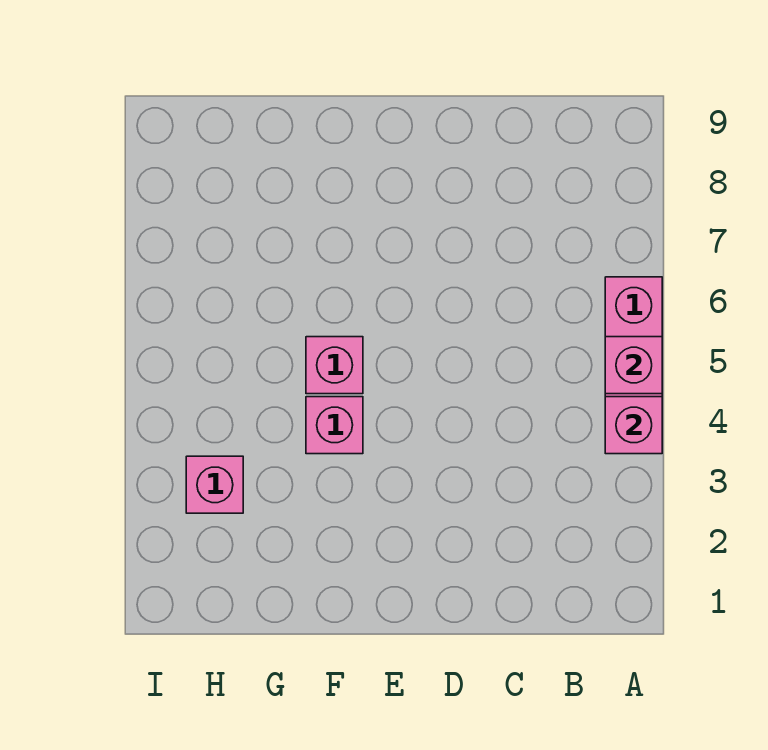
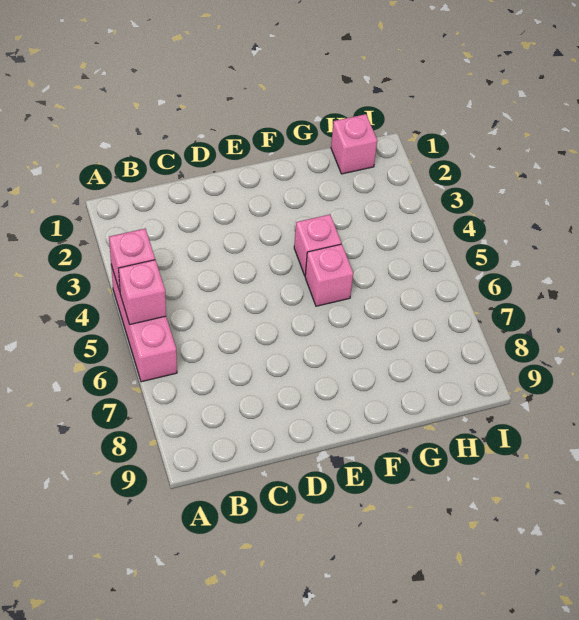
pink brick H3 level 1 -> pink brick H1 level 1

